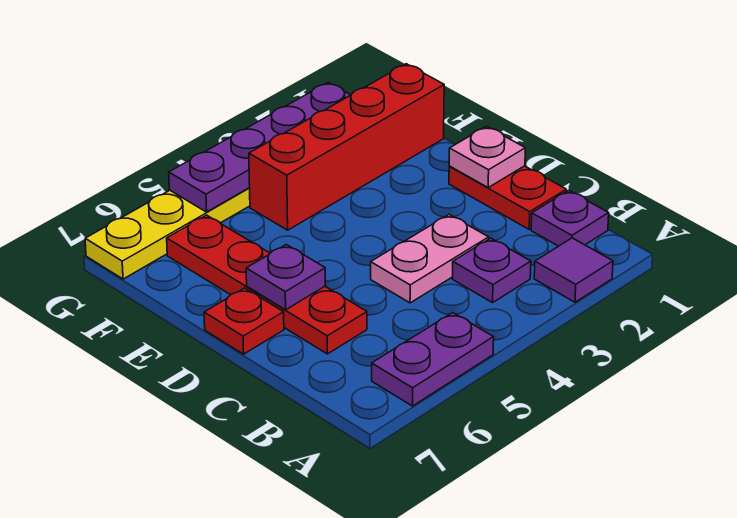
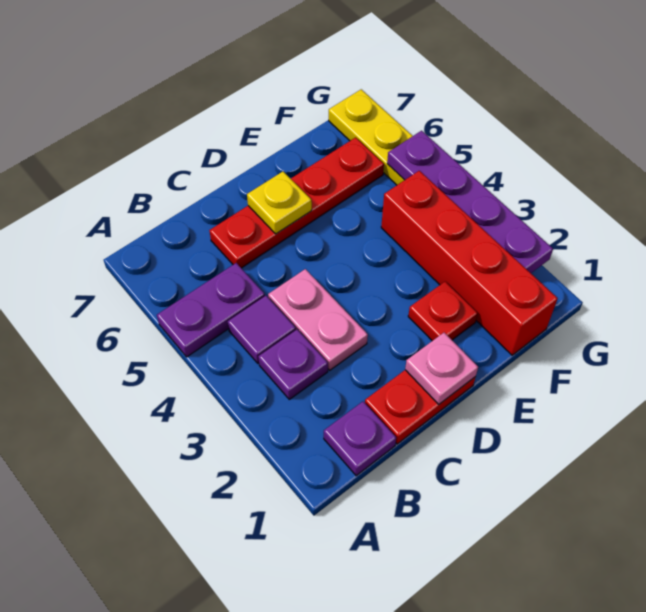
purple tile A2 level 1 -> purple tile B4 level 1
purple plate A5:A6 level 1 -> purple plate A5:B5 level 1
purple plate D6 level 2 -> yellow plate D6 level 2
red plate D7 level 1 -> red plate E2 level 1

